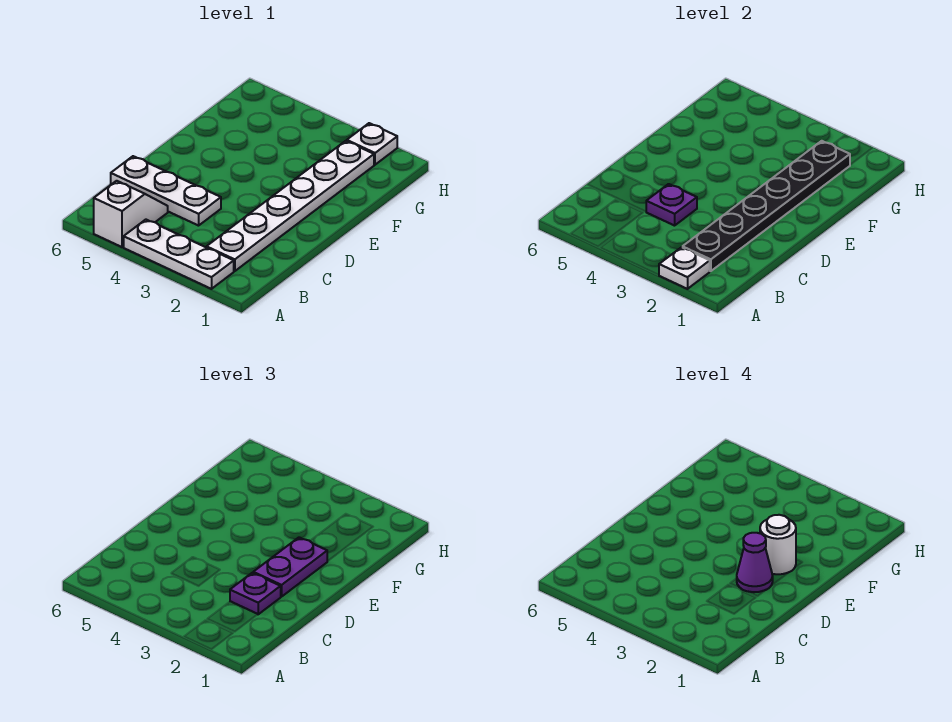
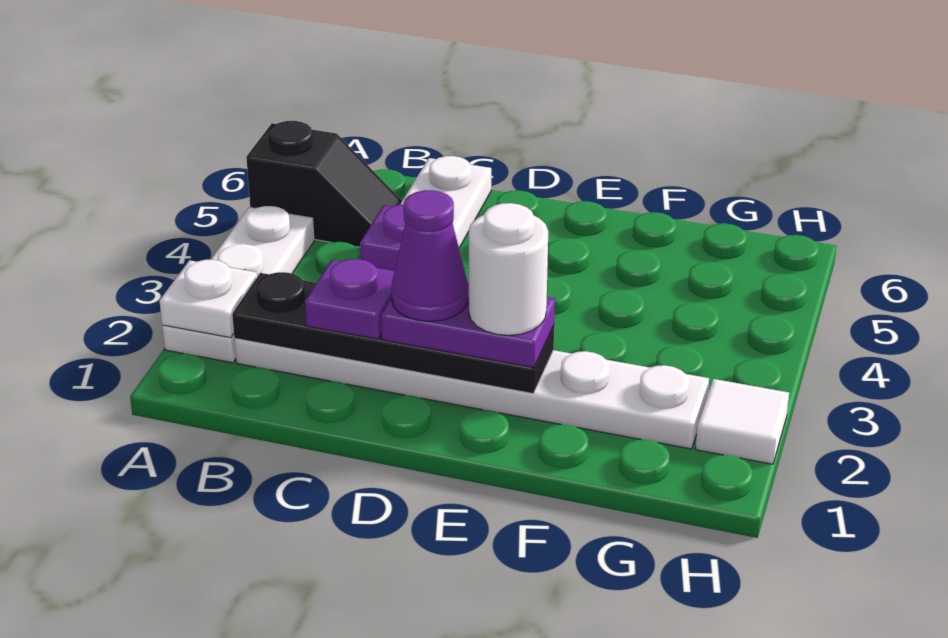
white slope A5:B5 level 1 top A -> black slope A5:B5 level 1 top A
black plate B2:G2 level 2 -> black plate B2:E2 level 2
white plate H2 level 1 -> white tile H2 level 1

